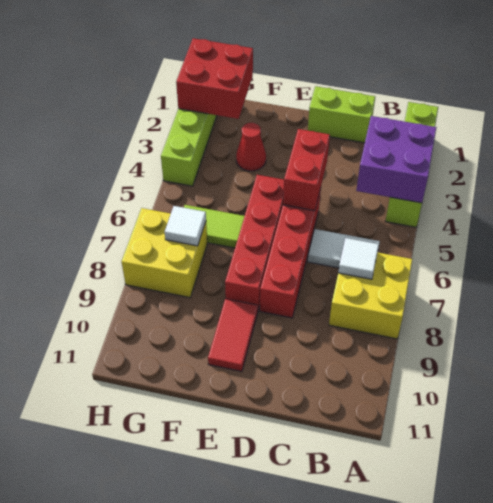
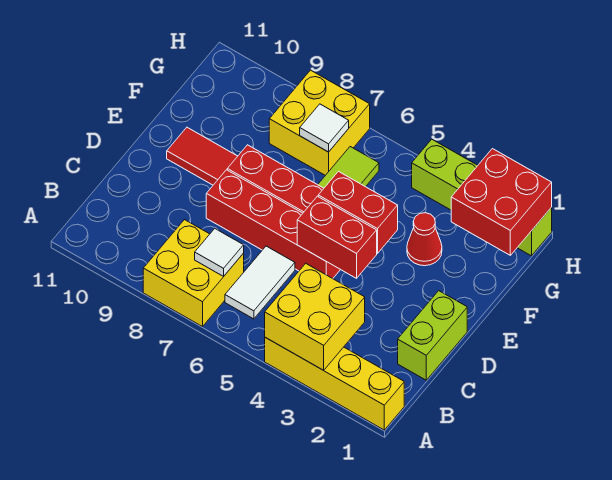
lime brick A1:A4 level 1 -> yellow brick A1:A4 level 1
purple brick A3:B4 level 2 -> yellow brick A3:B4 level 2
none -> red brick E4:E5 level 2

